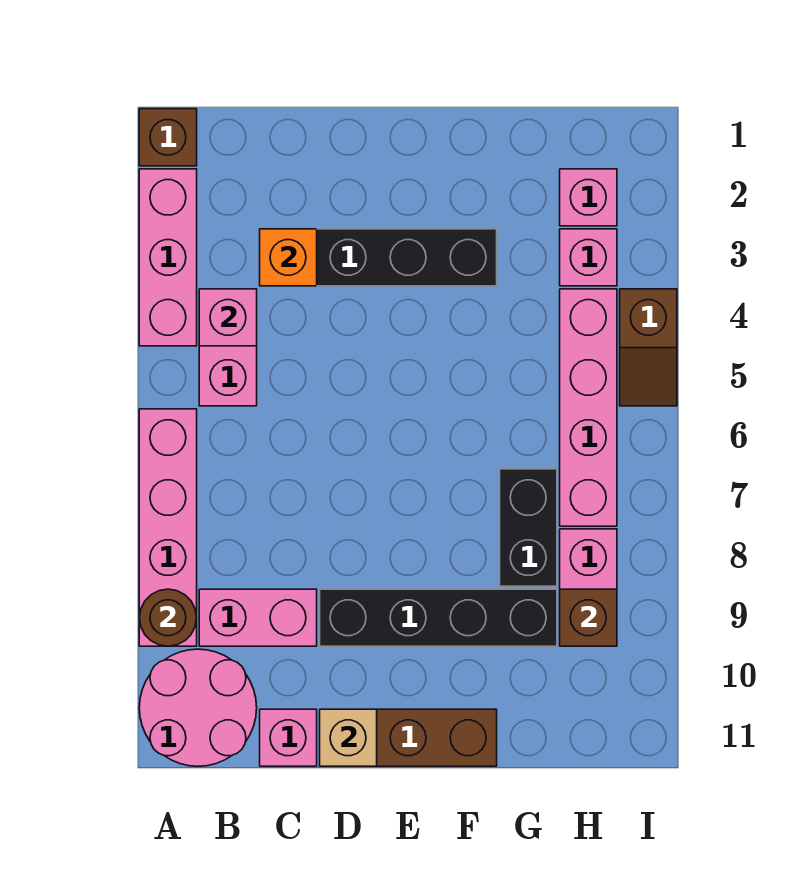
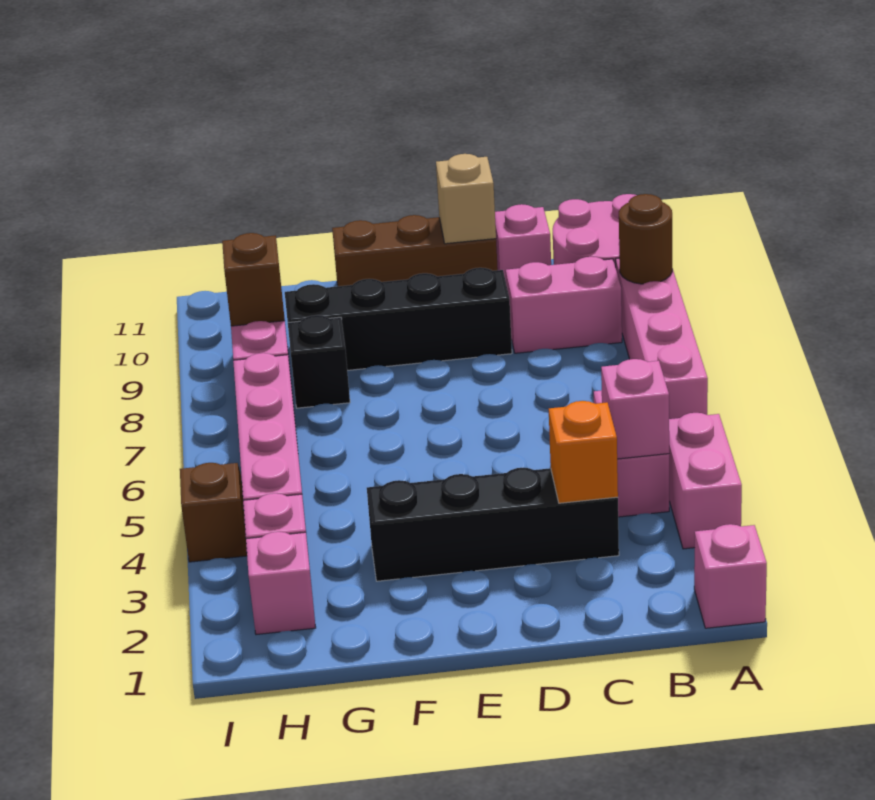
brown brick A1 level 1 -> pink brick A1 level 1
pink brick A2:A4 level 1 -> pink brick A3:A4 level 1
black brick G7:G8 level 1 -> black brick G8 level 1

